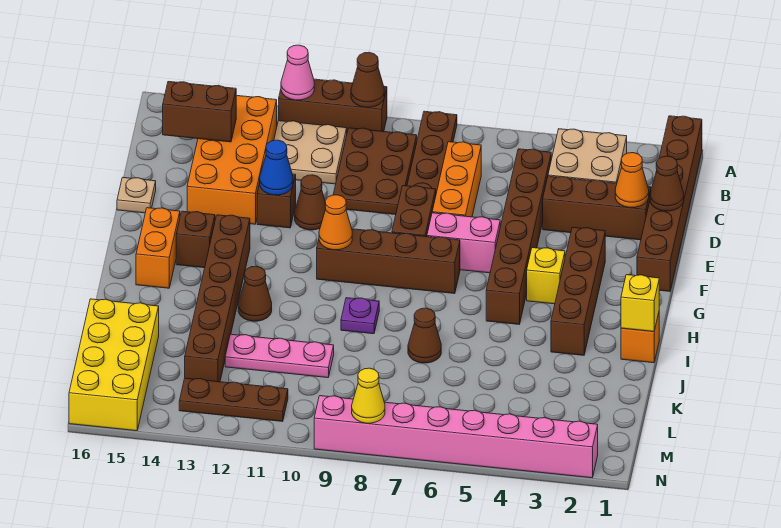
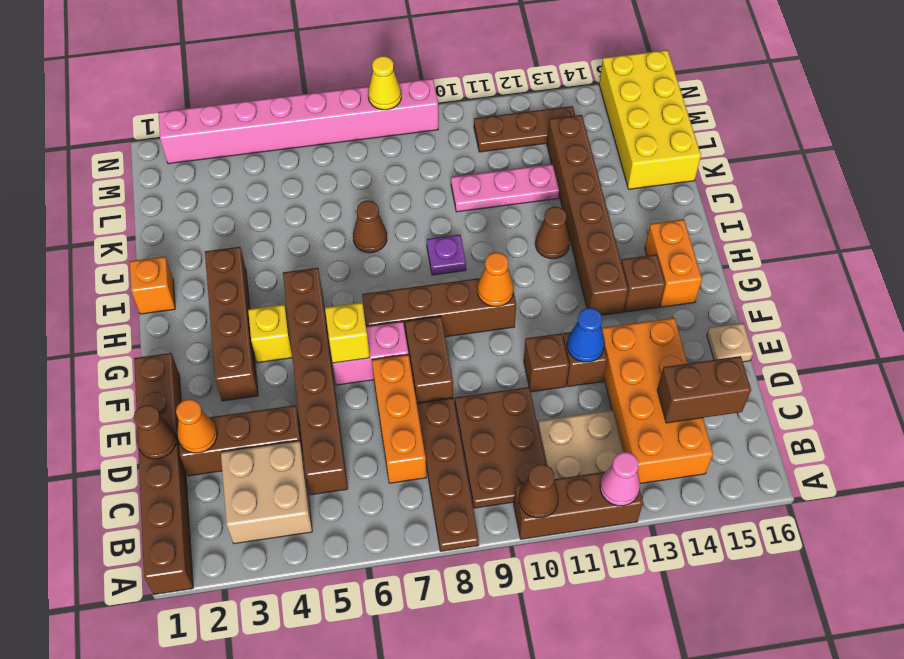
brown cone E11 level 1 -> brown brick E11 level 1
yellow brick I1 level 2 -> yellow brick F6 level 2

